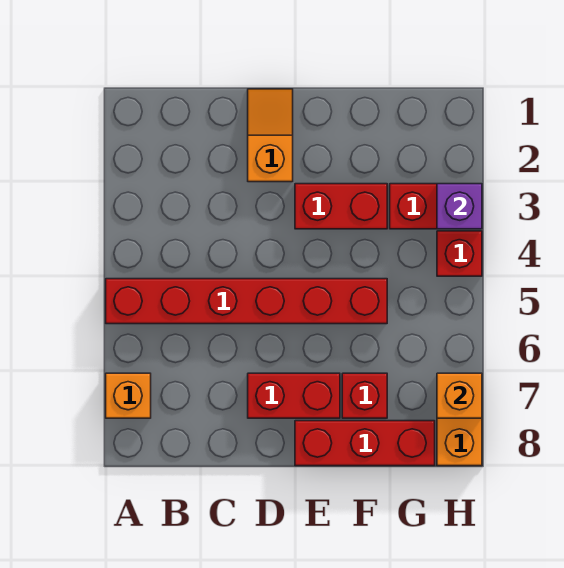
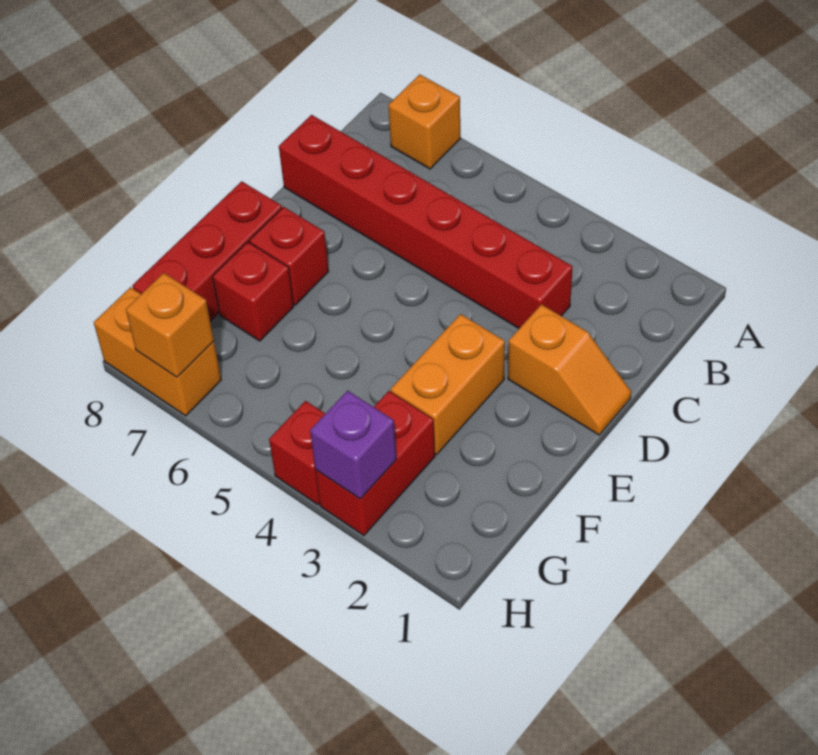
red brick A5:F5 level 1 -> red brick C3:C8 level 1
red brick D7:E7 level 1 -> red brick E7 level 1
red brick E3:F3 level 1 -> orange brick E3:F3 level 1

